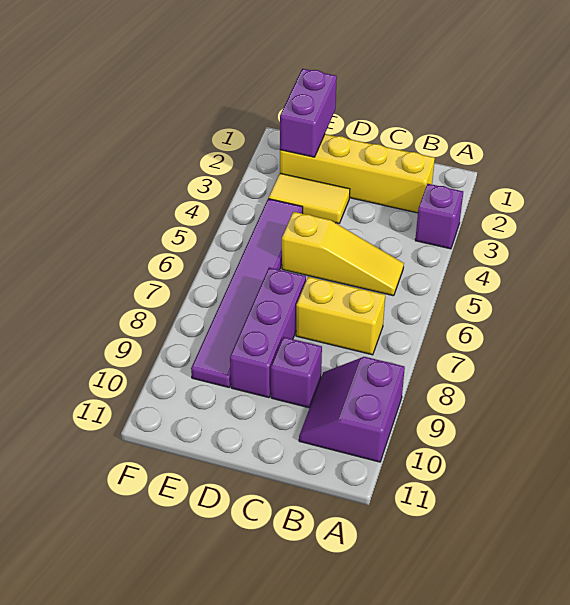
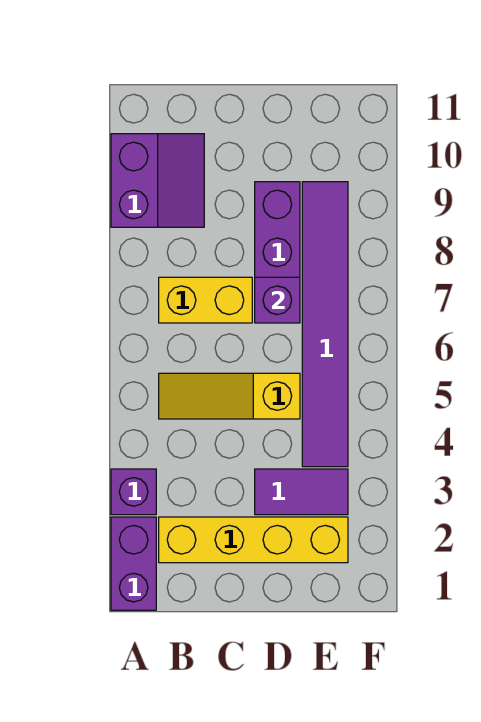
purple brick C9 level 1 -> purple brick D7 level 2
yellow tile D3:E3 level 1 -> purple tile D3:E3 level 1
purple brick E1:E2 level 2 -> purple brick A1:A2 level 1

